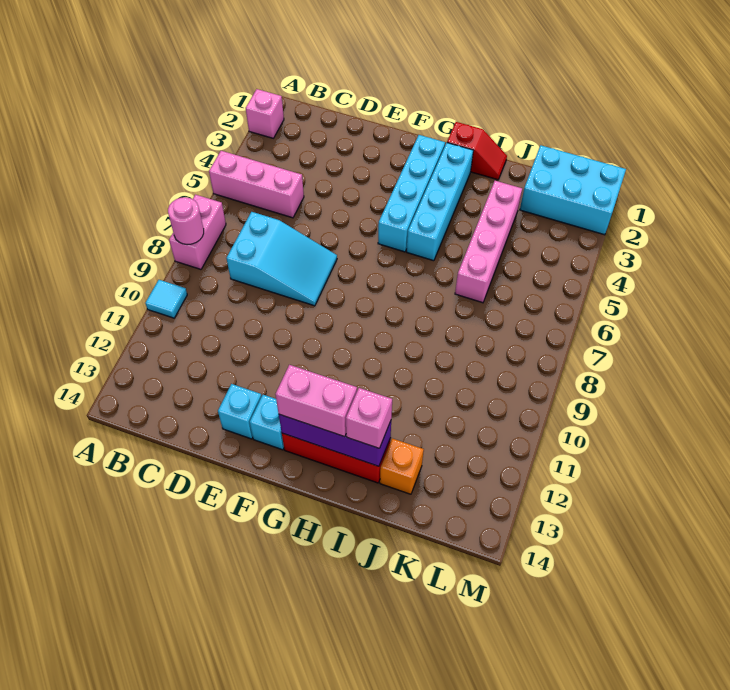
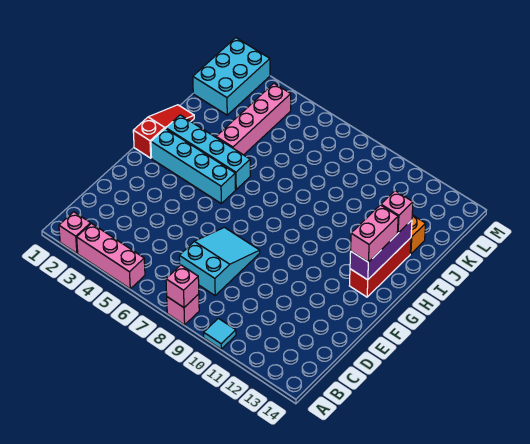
pink brick A5:C5 level 1 -> pink brick A3:A5 level 1
pink brick A7:A8 level 1 -> pink brick A8 level 1
pink round brick A8 level 2 -> pink brick A8 level 2
cyan brick E13 level 1 -> none
cyan brick F13 level 1 -> none
red slope H1:I1 level 1 top H -> red slope G1:I1 level 1 top G
pink brick J3:J6 level 1 -> pink brick I4:L4 level 1

